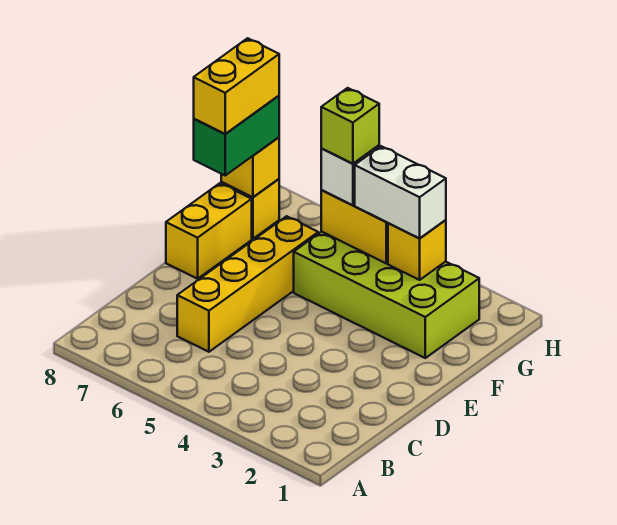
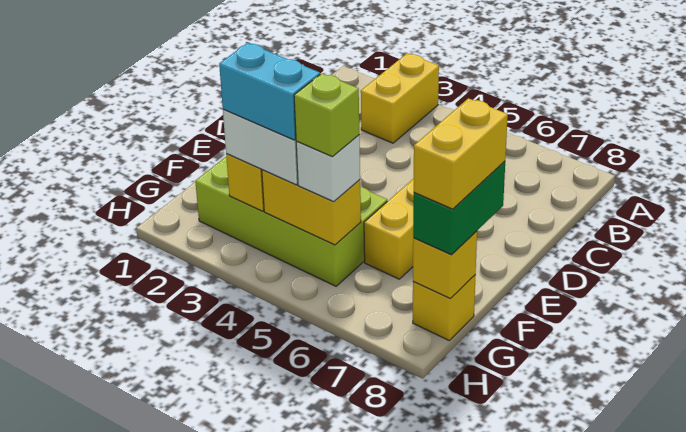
yellow brick E8:F8 level 1 -> yellow brick A3:B3 level 1
none -> cyan brick G3:G4 level 4

